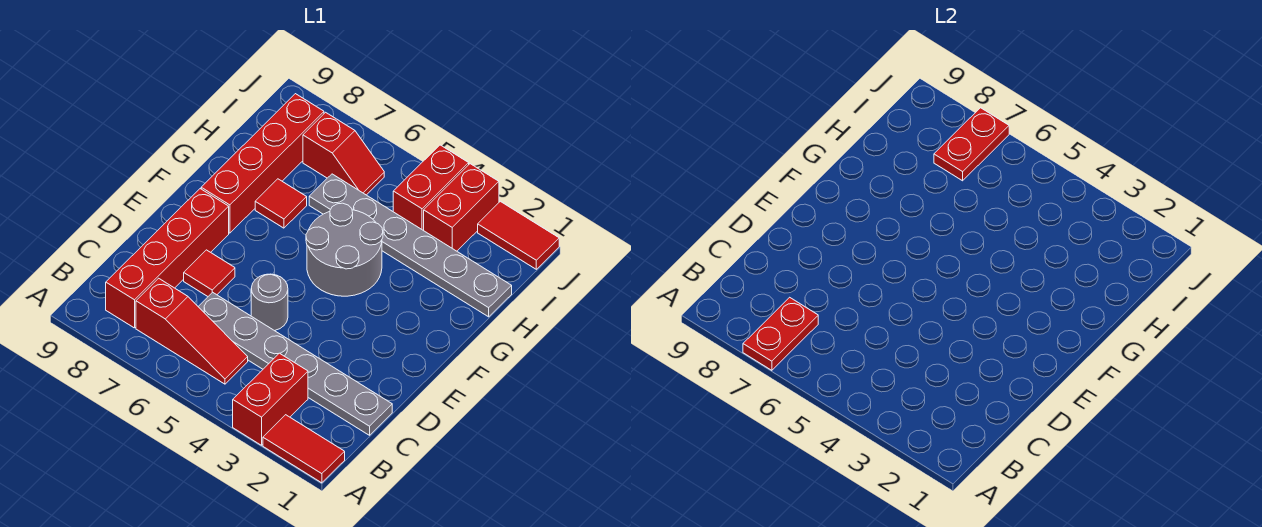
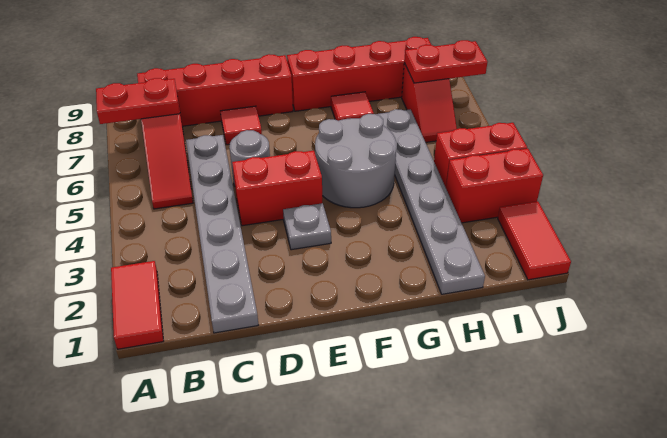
red brick A3:B3 level 1 -> red brick D4:E4 level 1
none -> grey plate E3 level 1

